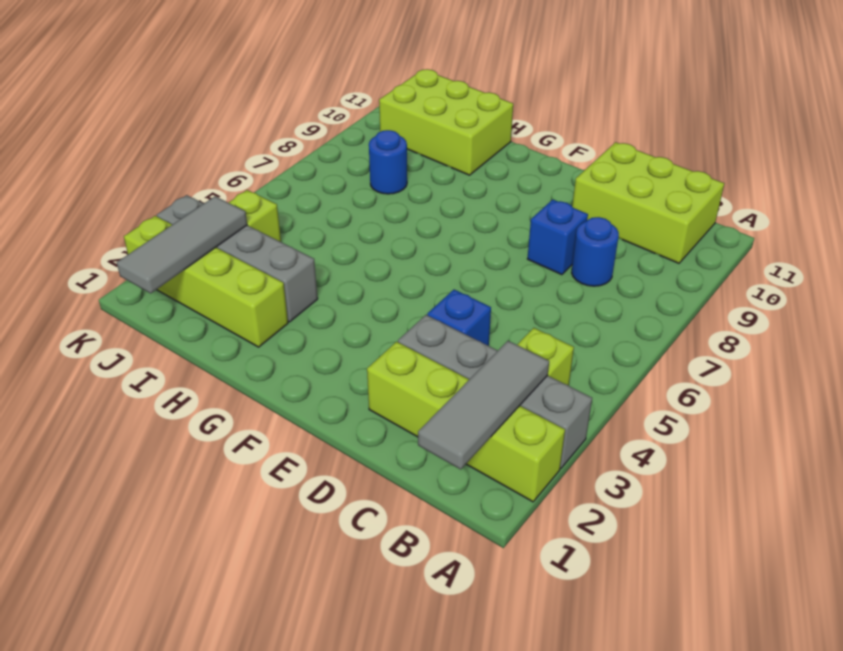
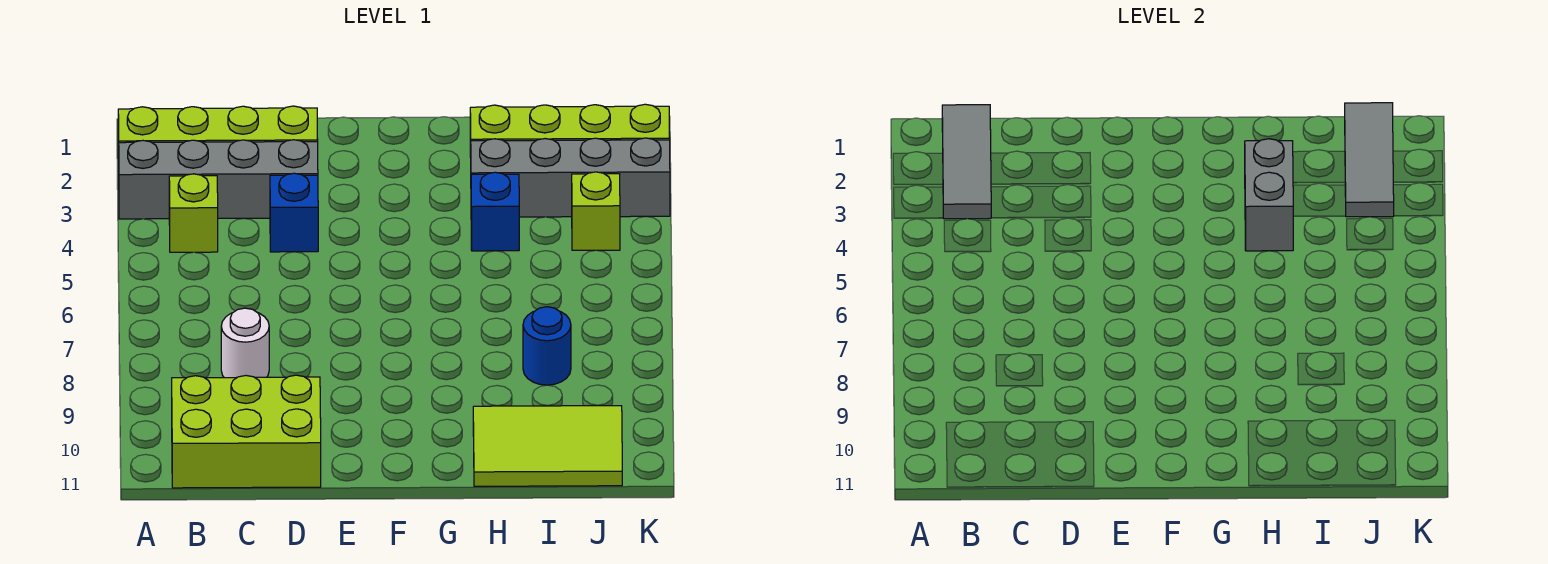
blue round brick C8 level 1 -> white round brick C8 level 1
blue brick D8 level 1 -> blue brick H4 level 1
none -> grey brick H3:H4 level 2
lime brick H10:J11 level 1 -> lime tile H10:J11 level 1

